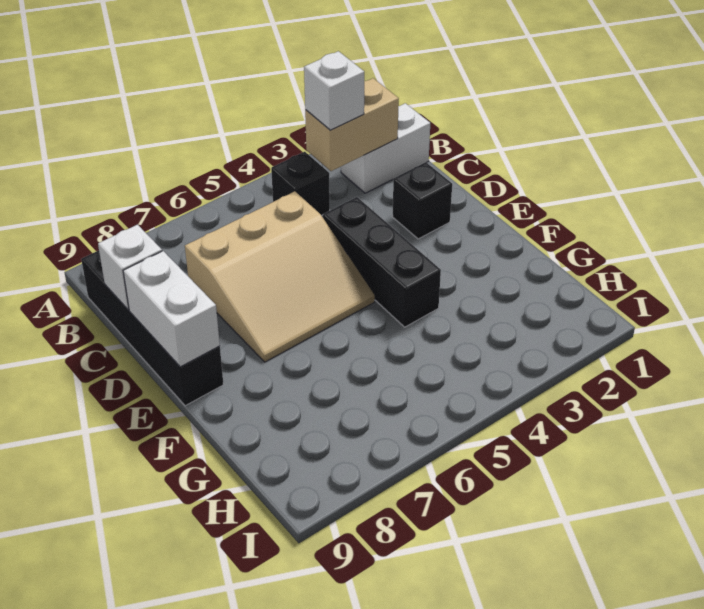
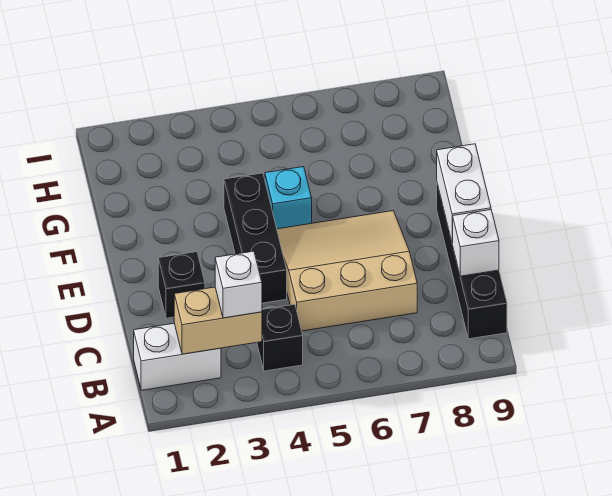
none -> cyan brick F5 level 1

